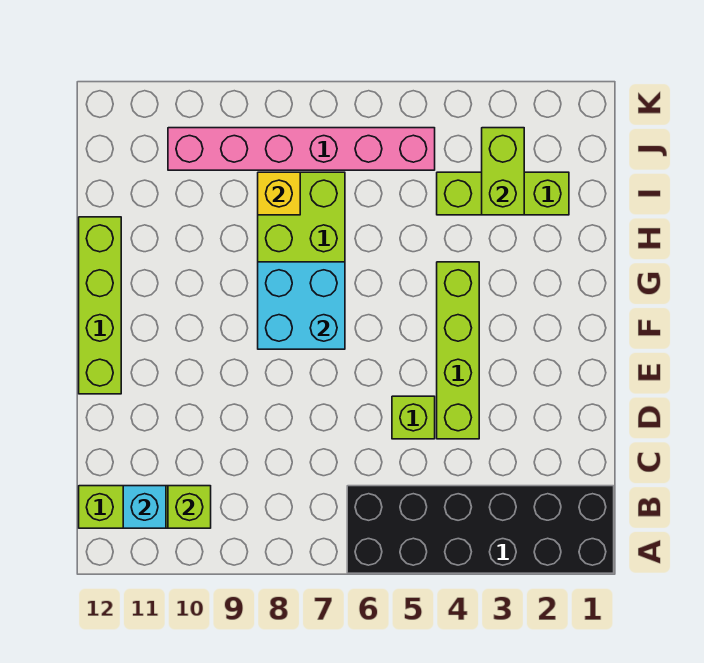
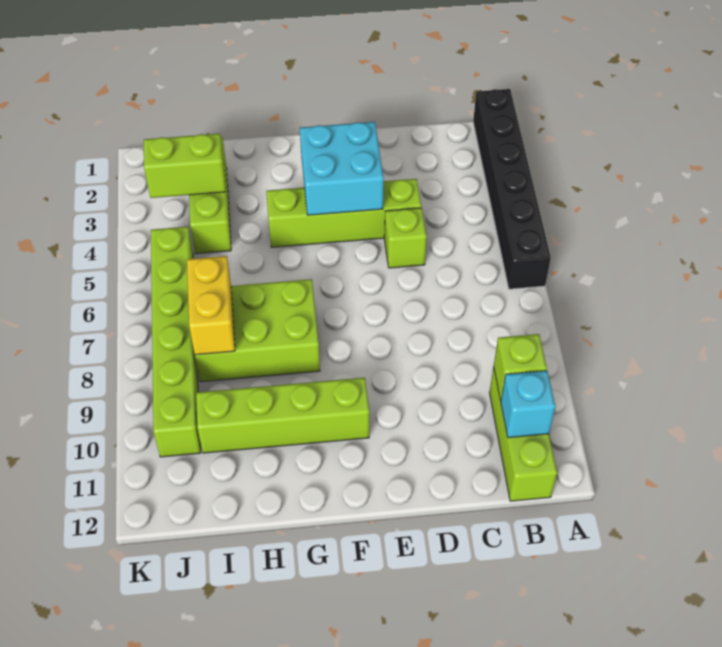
black brick A1:B6 level 1 -> black brick A1:A6 level 1
lime brick E12:H12 level 1 -> lime brick F10:I10 level 1
cyan brick F7:G8 level 2 -> cyan brick E3:F4 level 2
yellow brick I8 level 2 -> yellow brick I7:I8 level 2
pink brick J5:J10 level 1 -> lime brick J5:J10 level 1

